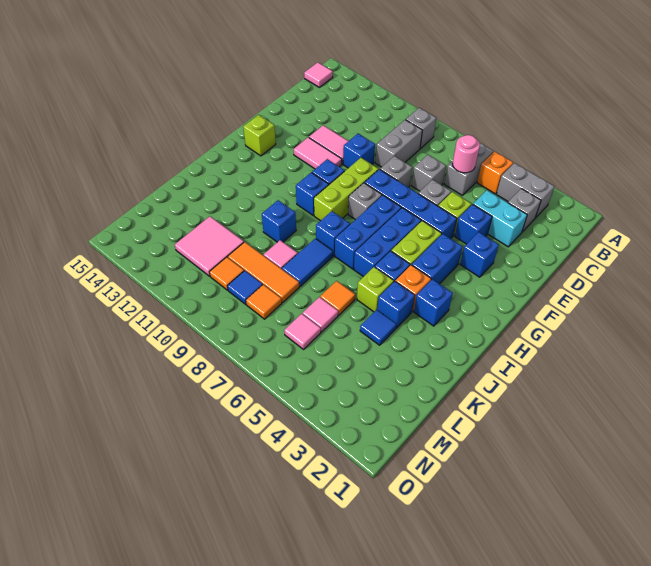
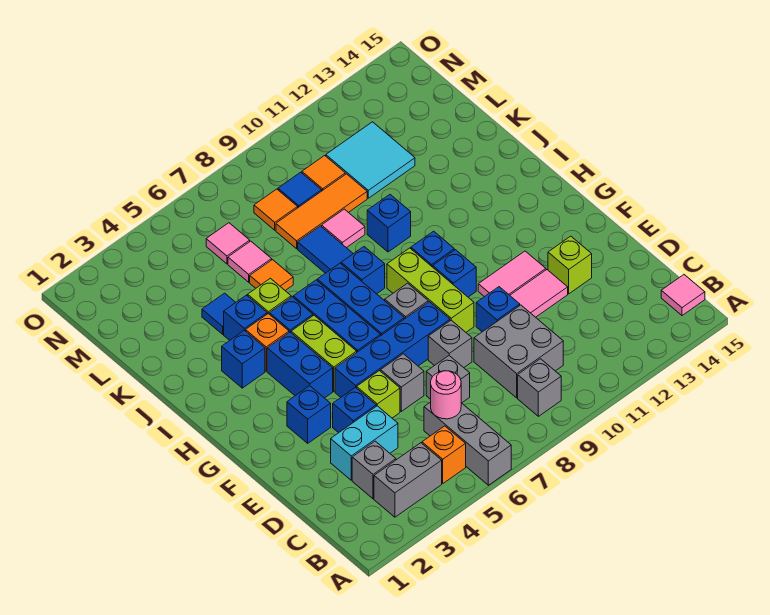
grey brick B6:C6 level 1 -> grey brick A6:C6 level 1
grey brick C9:D9 level 1 -> grey brick C9:D10 level 1
lime brick G14 level 1 -> lime brick E13 level 1
pink tile L11:M12 level 1 -> cyan tile L11:M12 level 1

